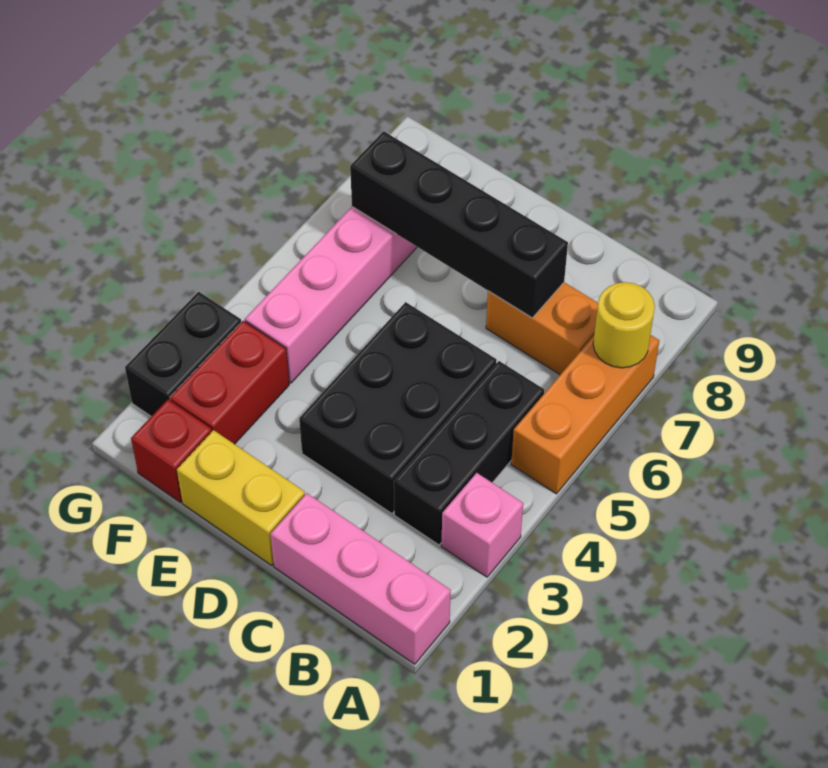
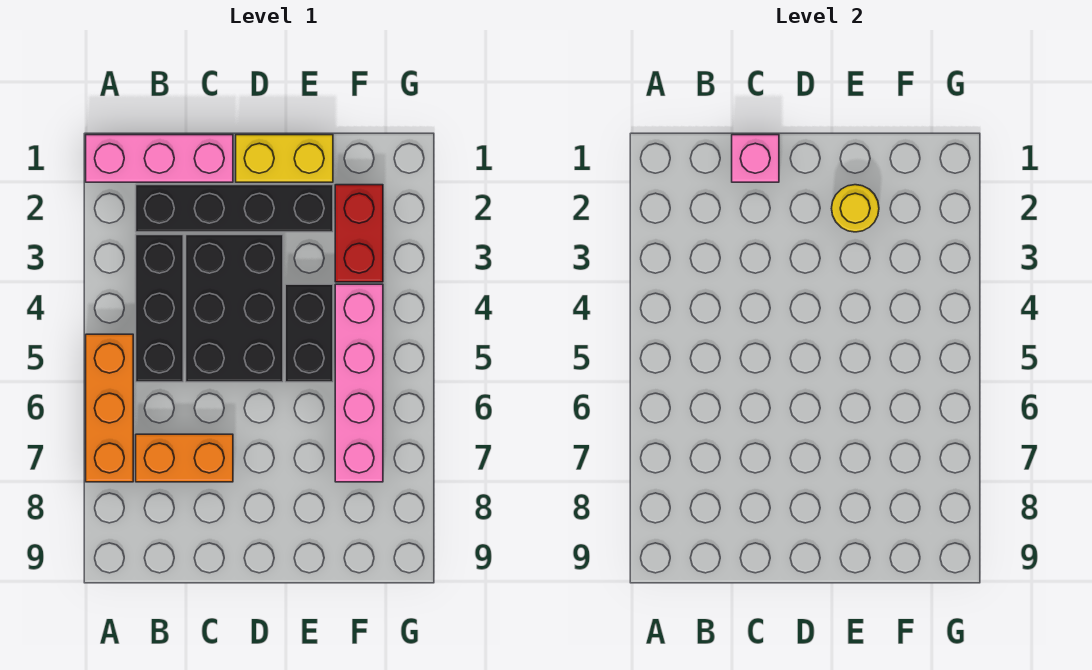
pink brick A3 level 1 -> pink brick C1 level 2
yellow round brick A7 level 2 -> yellow round brick E2 level 2
black brick C7:F7 level 2 -> black brick B2:E2 level 1
red brick F1 level 1 -> none
black brick G2:G3 level 1 -> black brick E4:E5 level 1

